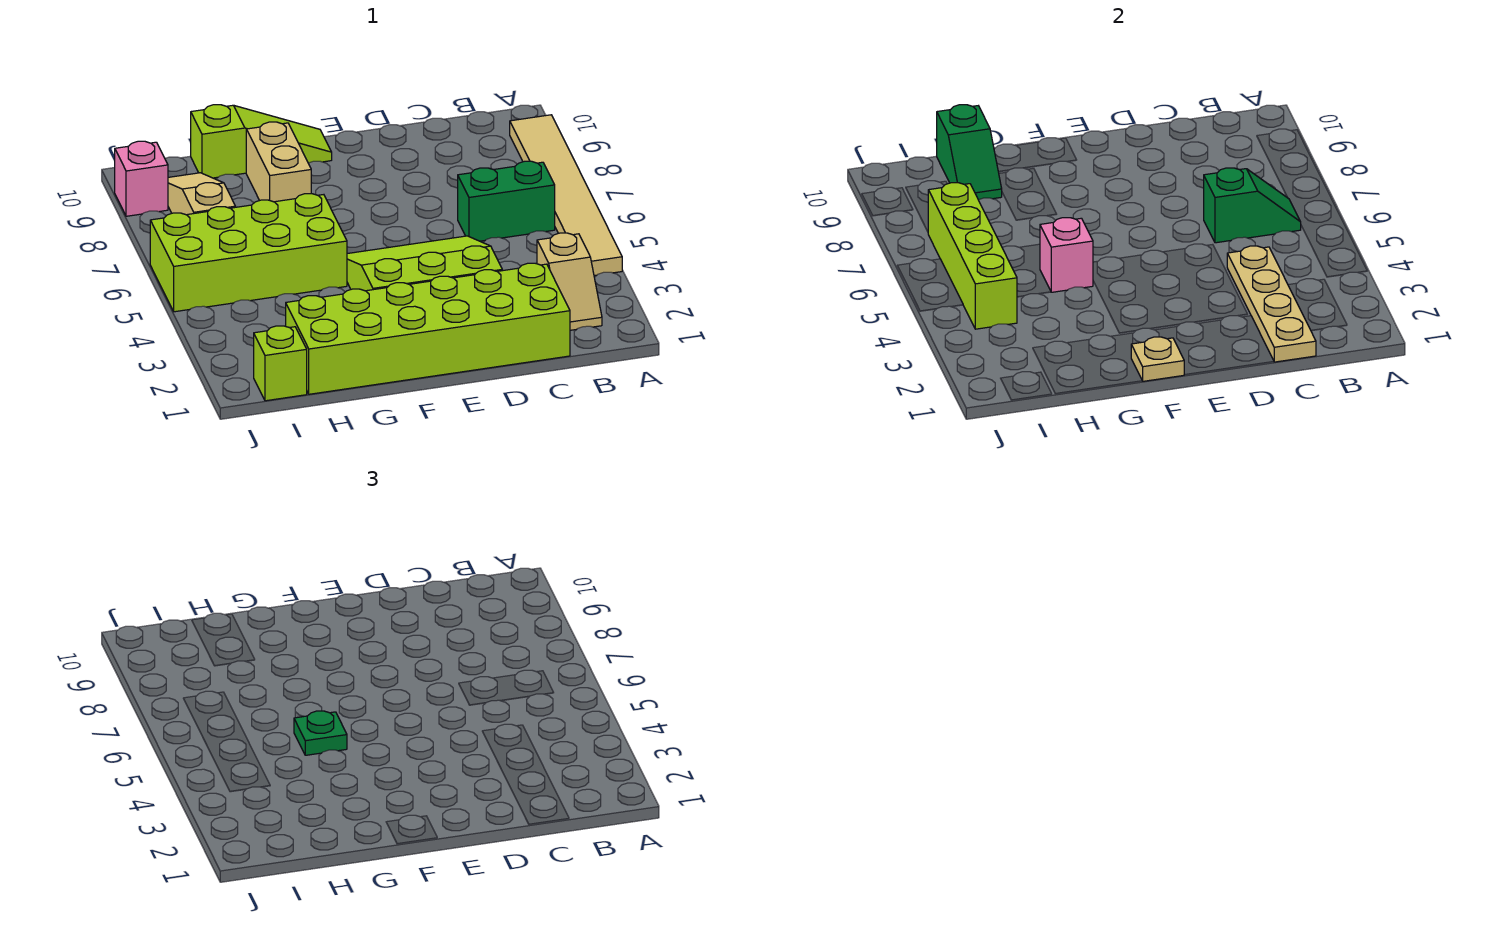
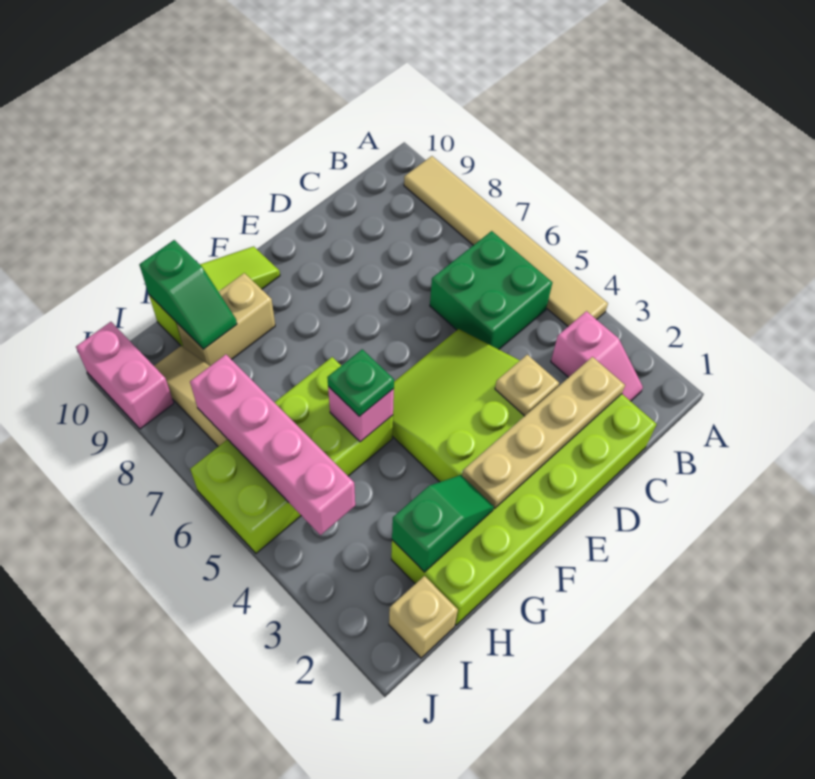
tan slope B2:B3 level 1 top 3 -> pink slope B2:B3 level 1 top 3
green brick B6:C6 level 1 -> green brick B5:C6 level 1
green slope B6:C6 level 2 top C -> green slope G2:H2 level 2 top H
tan plate C1:C4 level 2 -> tan plate C2:F2 level 2
tan plate F1 level 2 -> tan plate D3 level 2
tan brick G8:G9 level 1 -> tan brick G9:H9 level 1
lime brick I1 level 1 -> tan brick I1 level 1
lime brick I4:I7 level 2 -> pink brick I4:I7 level 2
pink brick J9 level 1 -> pink brick J9:J10 level 1

